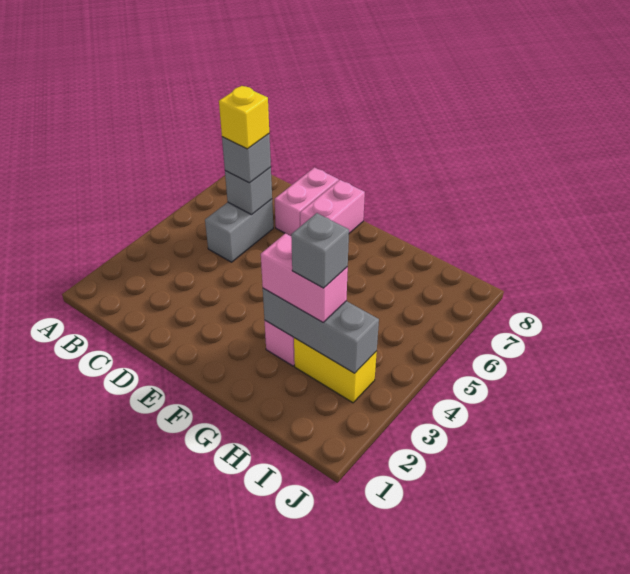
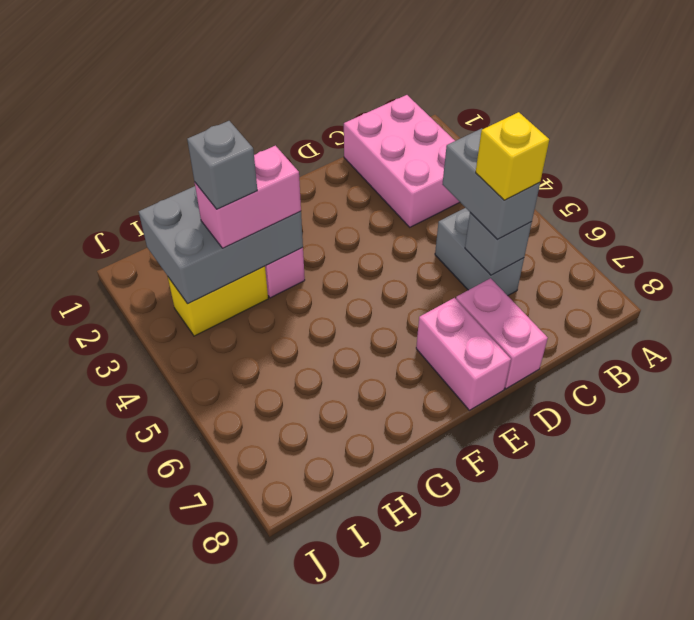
none -> pink brick B1:C3 level 1
grey brick C6 level 3 -> grey brick C5:C6 level 3
grey brick G3:I3 level 2 -> grey brick G2:I3 level 2

